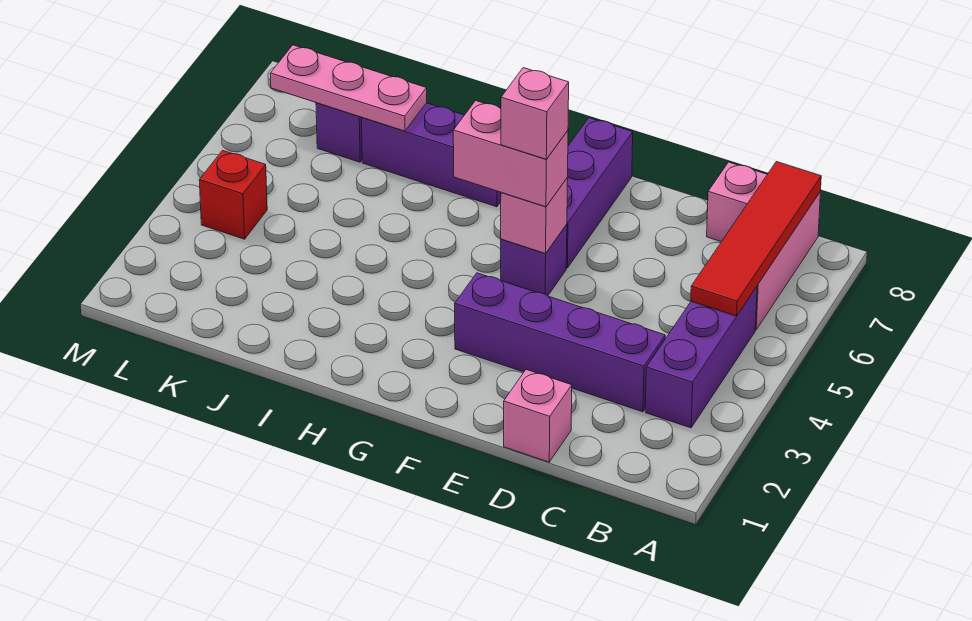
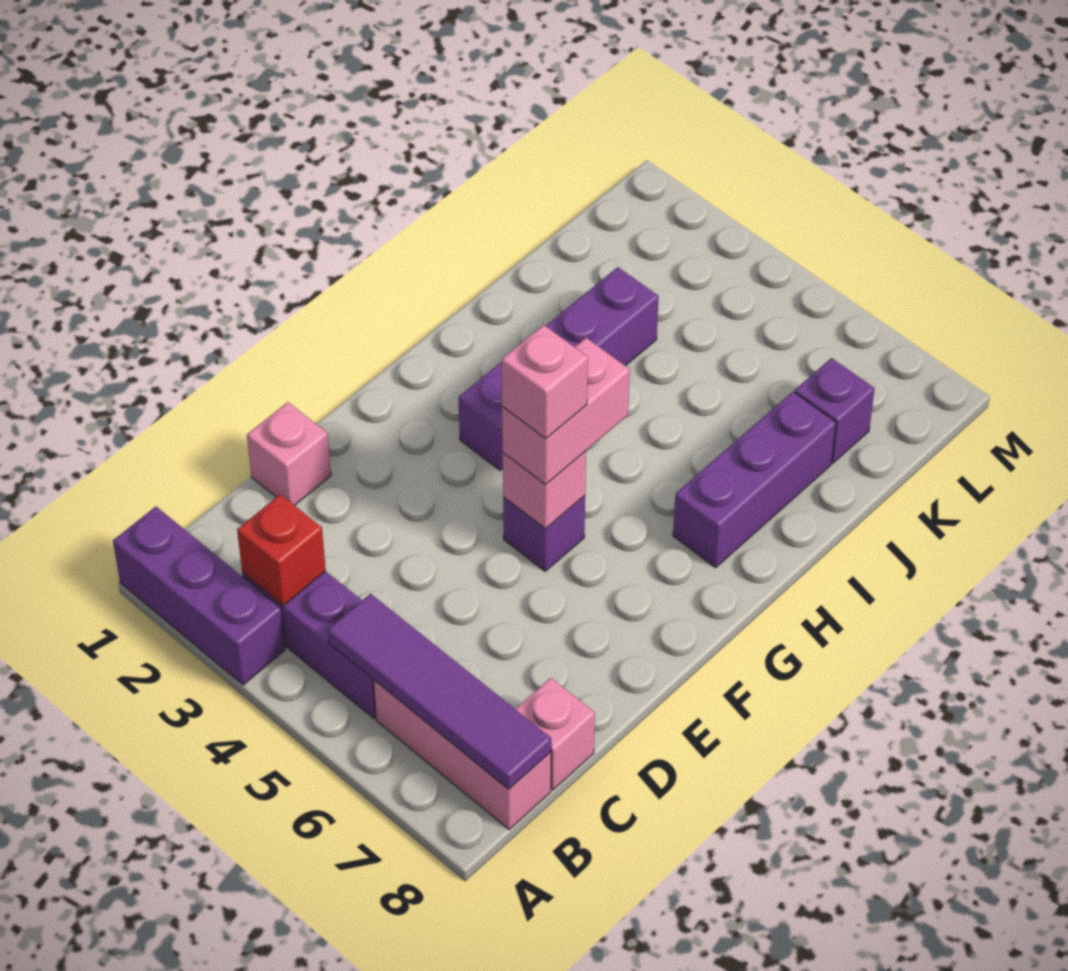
red tile B5:B8 level 2 -> purple tile B5:B8 level 2
purple brick C3:F3 level 1 -> purple brick G3:J3 level 1
purple brick F6:F8 level 1 -> purple brick A1:A3 level 1
pink plate J7:L7 level 2 -> none
red brick L4 level 1 -> red brick B3 level 2

